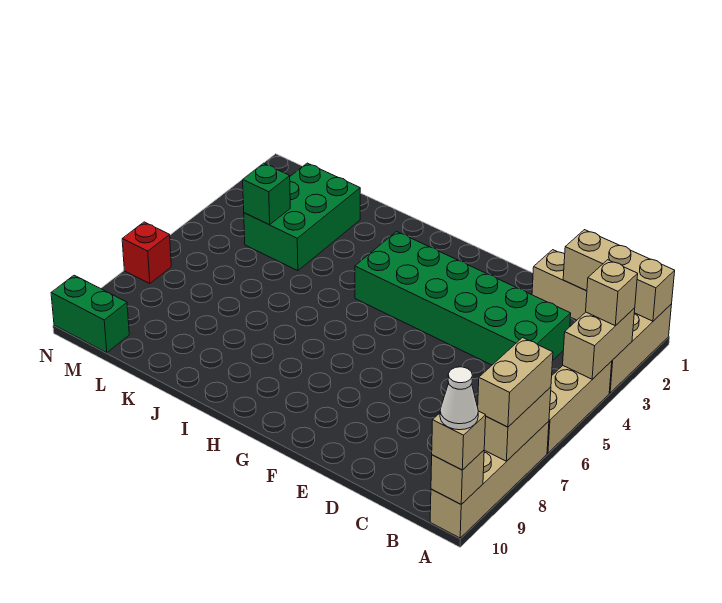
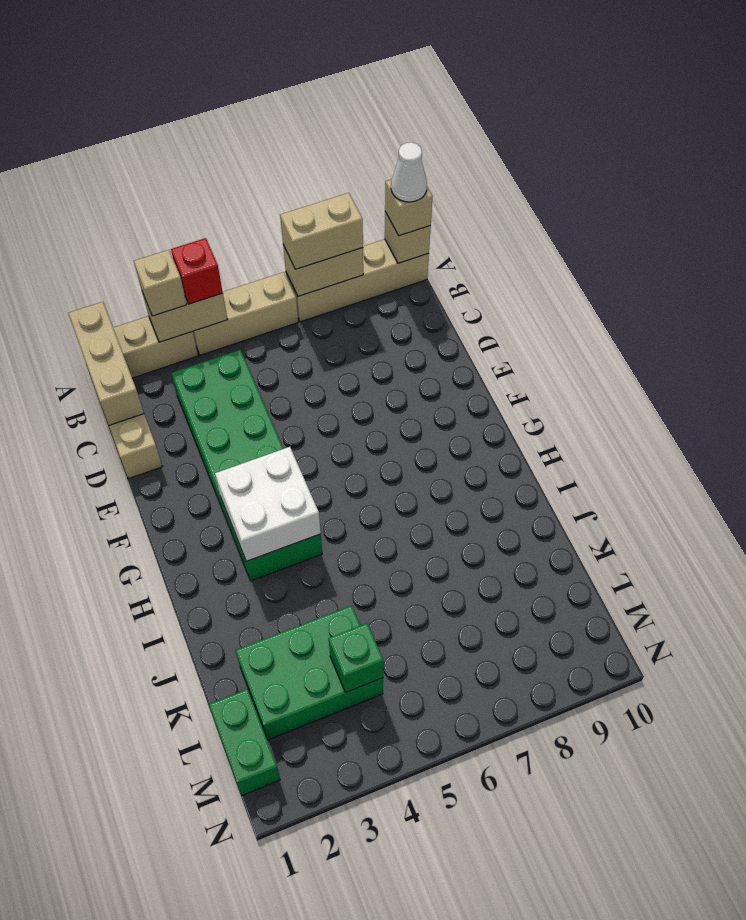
none -> white brick G3:H4 level 2
green brick M10:N10 level 1 -> green brick L1:M1 level 1
red brick N7 level 1 -> red brick A4 level 3

